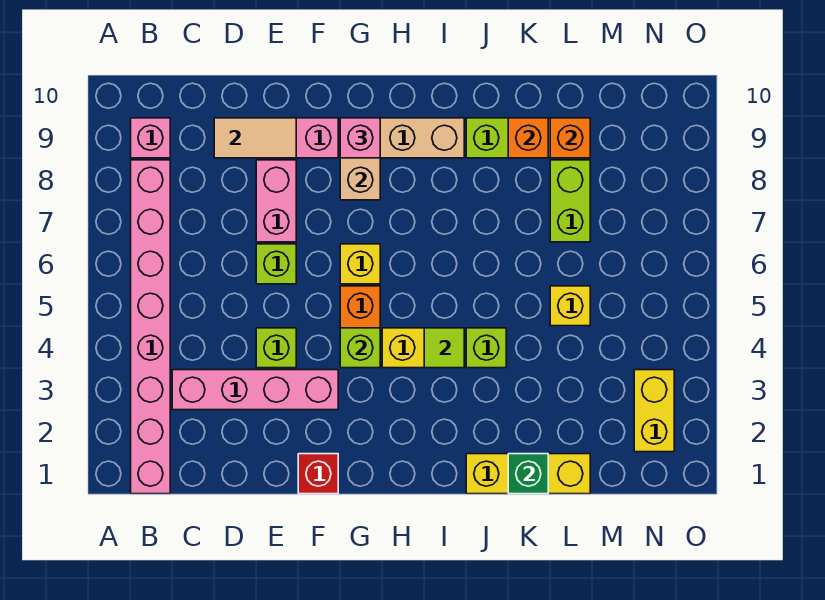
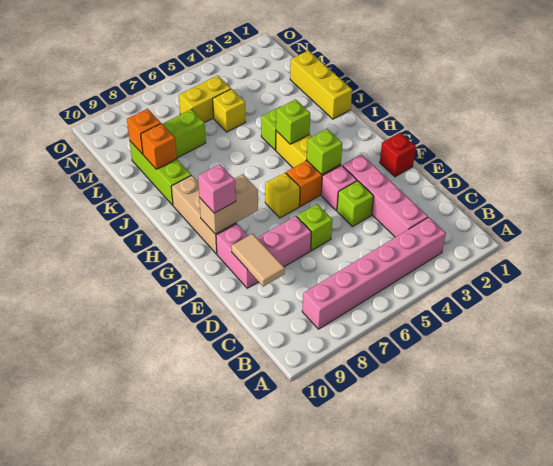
pink brick B1:B8 level 1 -> pink brick B3:B8 level 1
pink brick B9 level 1 -> pink brick F4 level 1
lime tile I4 level 2 -> lime brick I4 level 2
green brick K1 level 2 -> none
yellow brick N2:N3 level 1 -> yellow brick M5:M6 level 1

